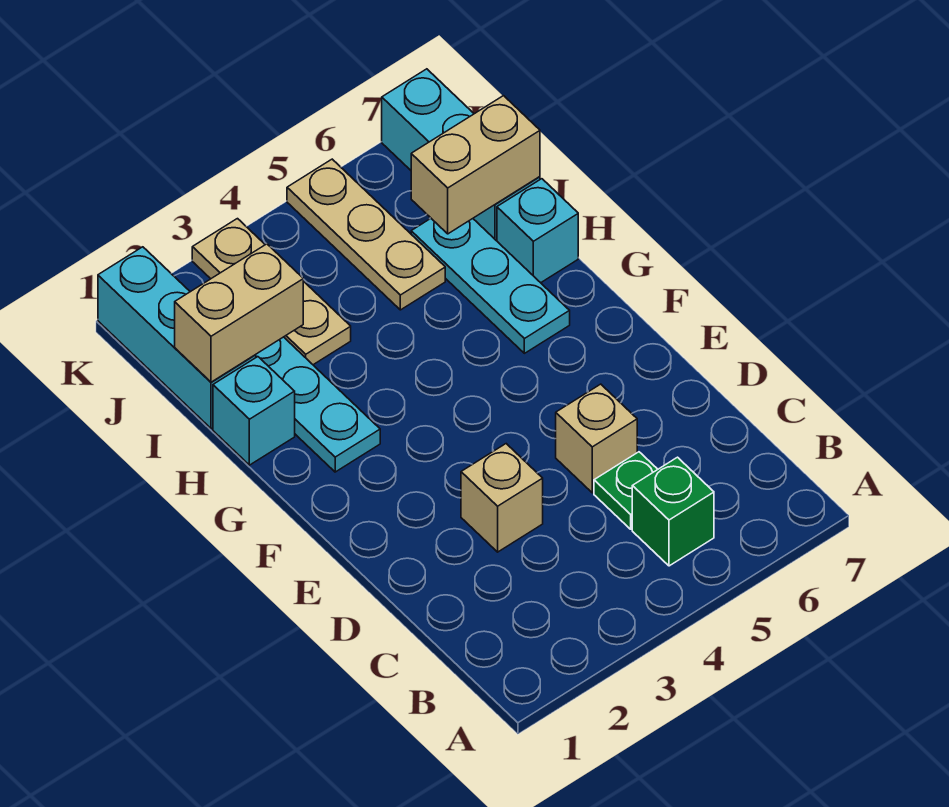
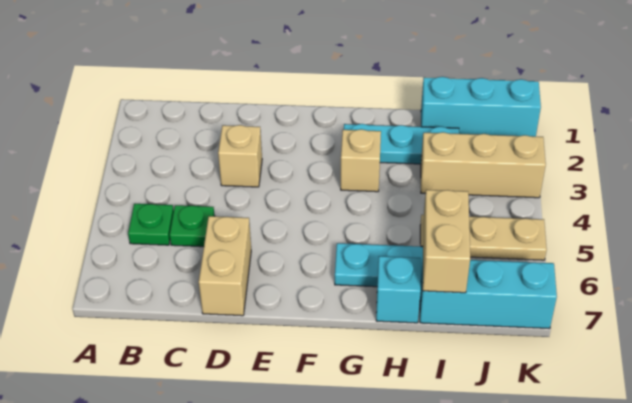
green brick B5 level 1 -> green plate B5 level 1
tan brick D5 level 1 -> tan brick G3 level 1
cyan brick H1 level 1 -> none
tan brick I1:I2 level 2 -> tan brick D6:D7 level 1
tan plate I3:K3 level 1 -> tan brick I3:K3 level 1

